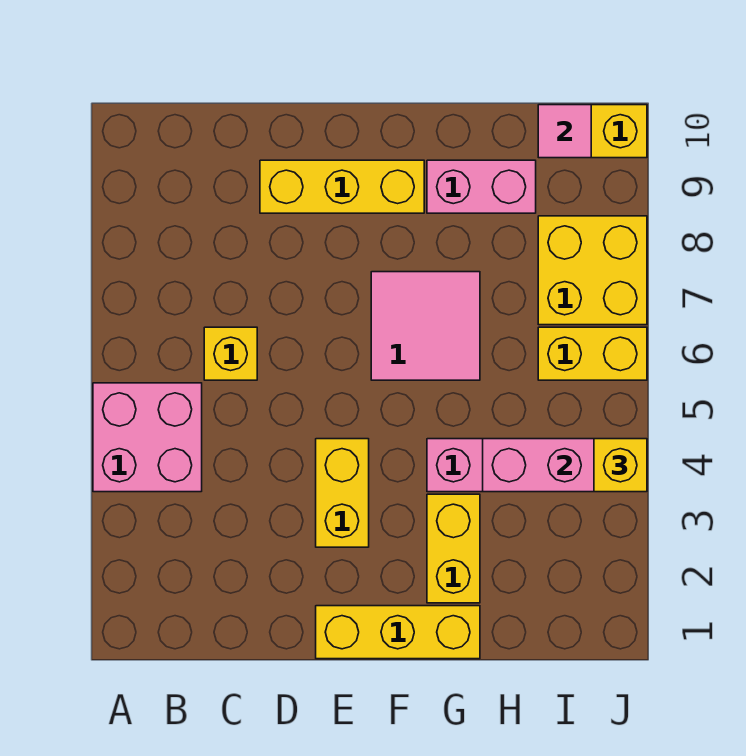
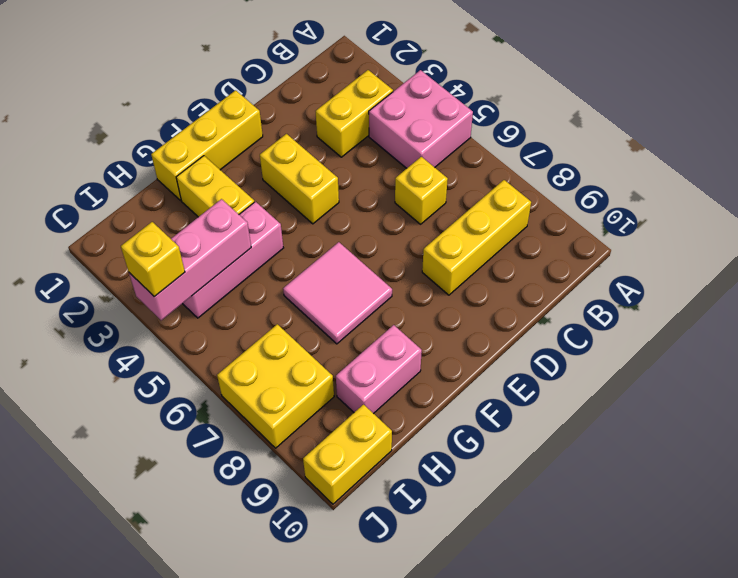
yellow brick D9:F9 level 1 -> yellow brick B8:D8 level 1
yellow brick I6:J6 level 1 -> yellow brick B3:C3 level 1
pink tile I10 level 2 -> none

